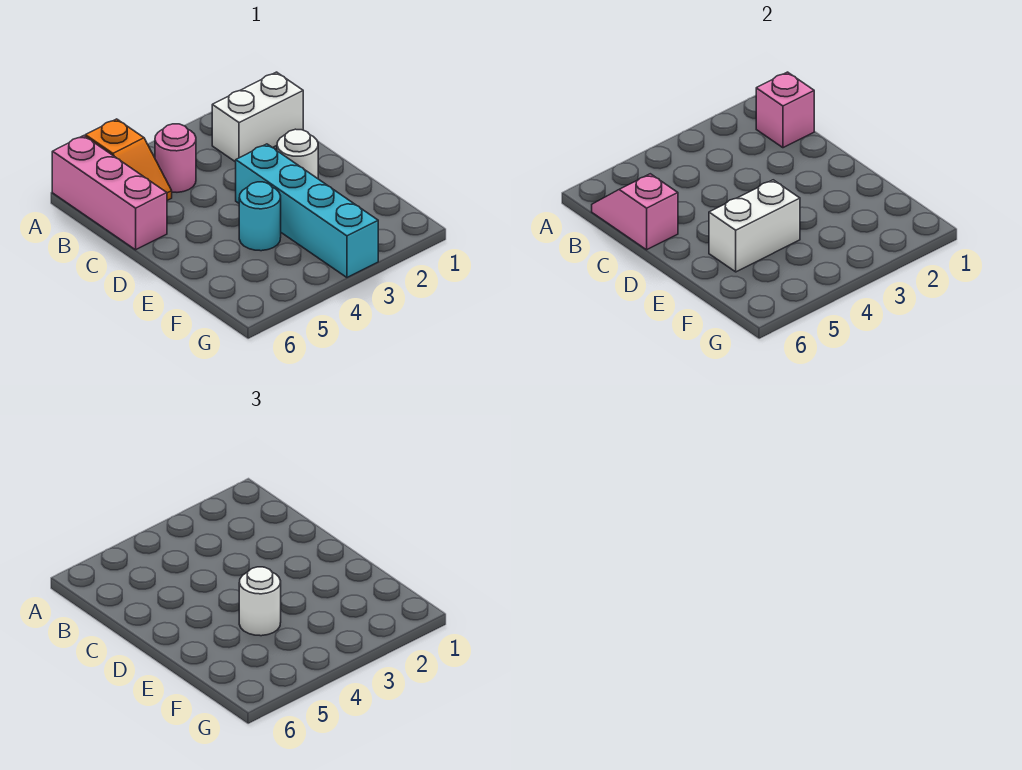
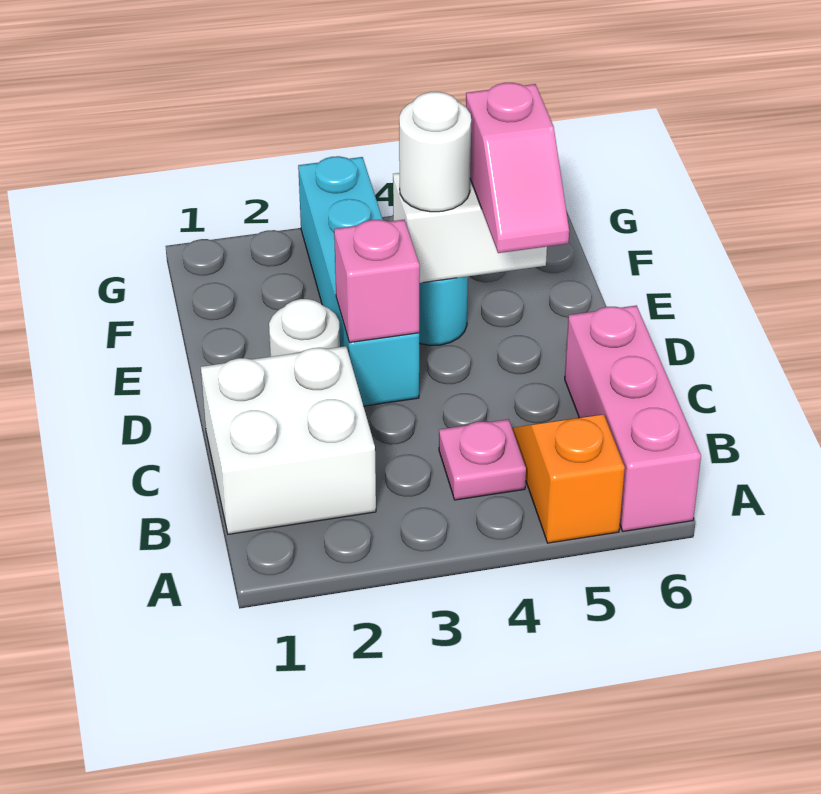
white brick B1:B2 level 1 -> white brick B1:C2 level 1
pink brick B1 level 2 -> pink brick D3 level 2
pink round brick B4 level 1 -> pink plate B4 level 1
pink slope B6:C6 level 2 top C -> pink slope D5:E5 level 3 top E

